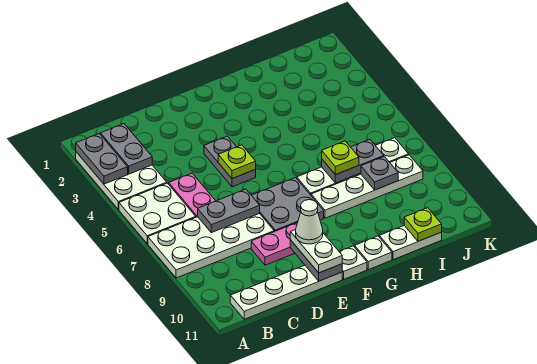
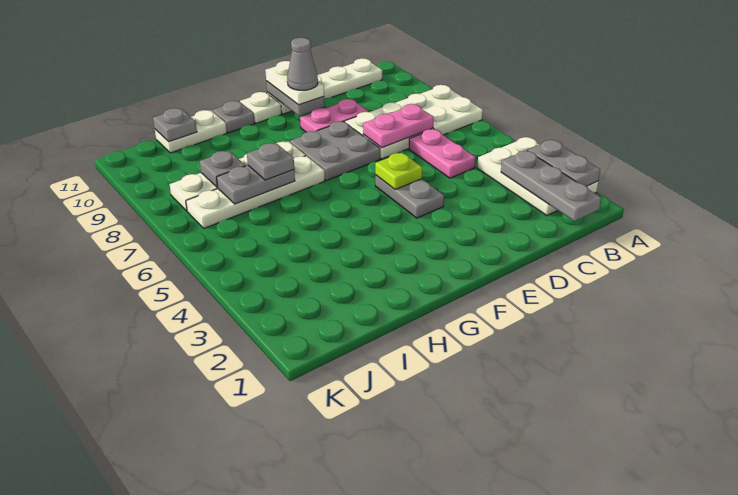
white plate A5:B6 level 1 -> none
grey plate B2:B3 level 2 -> grey plate B1:B3 level 2
grey plate C7:D7 level 2 -> pink plate C7:D7 level 2
white cone E10 level 4 -> grey cone E10 level 4
white plate G11 level 1 -> grey plate G11 level 1
lime plate H7 level 3 -> grey plate H7 level 3
lime plate I11 level 2 -> grey plate I11 level 2

